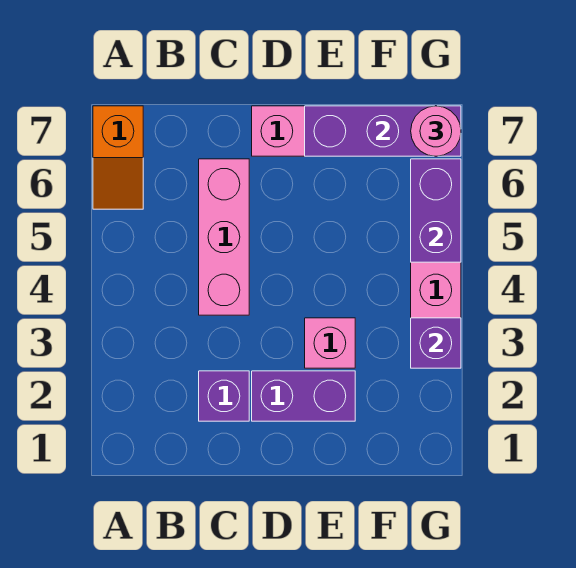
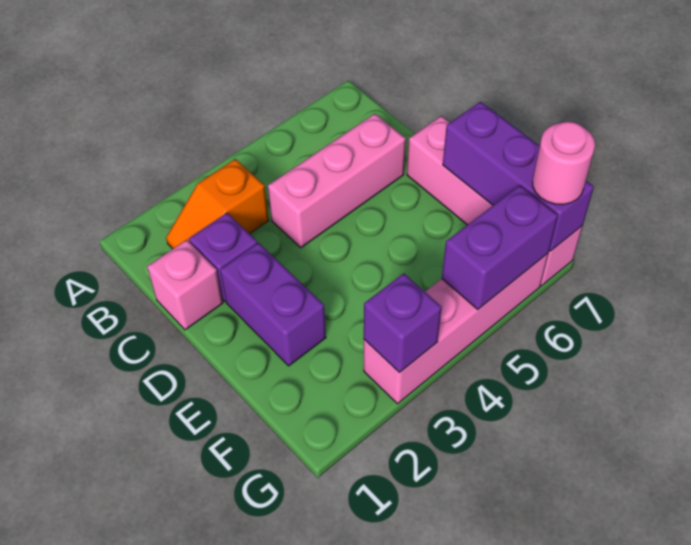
orange slope A6:A7 level 1 top 7 -> orange slope B2:B3 level 1 top 3
pink brick E3 level 1 -> pink brick C1 level 1

